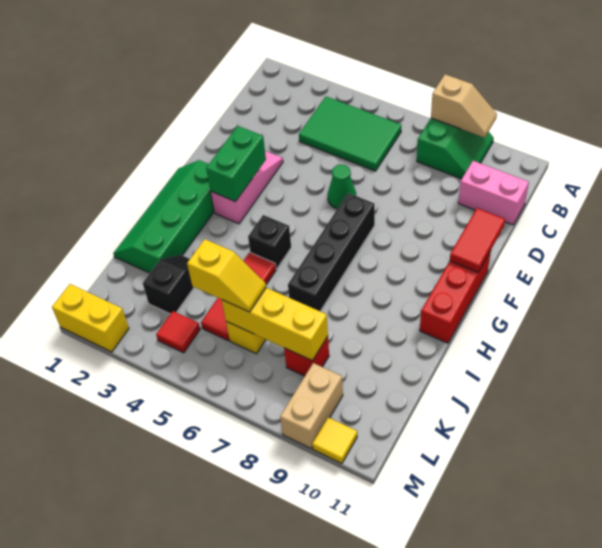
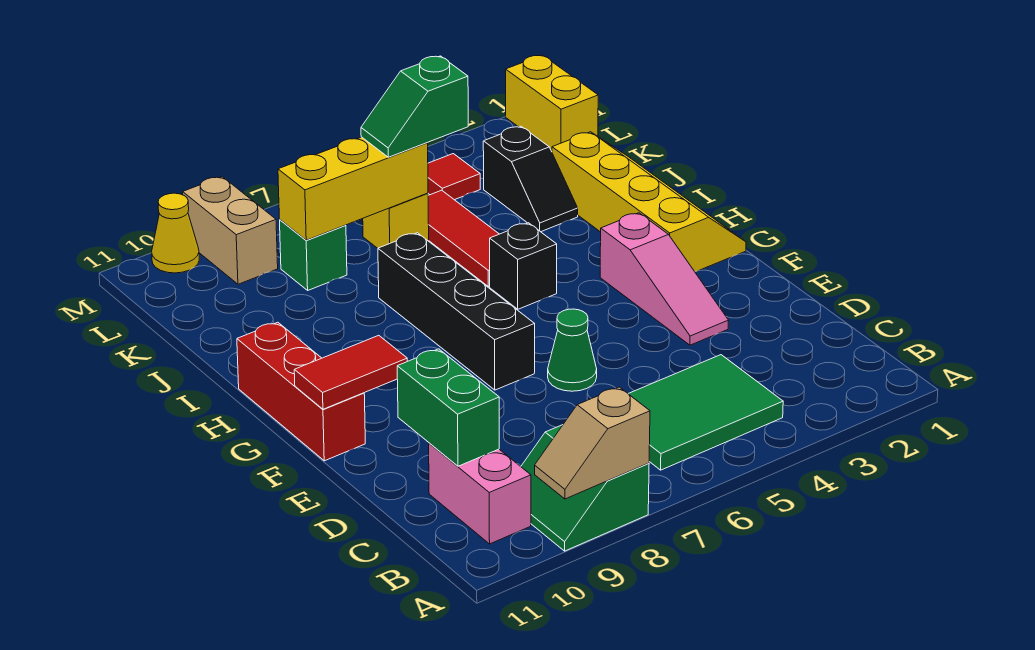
pink brick C10:C11 level 1 -> pink brick B10:C10 level 1
red tile E11:F11 level 2 -> red tile F10:F11 level 2
green brick F3:G3 level 2 -> green brick C10:D10 level 2
green slope G1:J2 level 1 top 2 -> yellow slope G1:J2 level 1 top 2
yellow slope K5:K6 level 3 top 5 -> green slope K5:K6 level 3 top 5
red brick K8 level 1 -> green brick K8 level 1
yellow brick M1:M2 level 1 -> yellow brick L1:M1 level 1
yellow tile M10 level 1 -> yellow cone M10 level 1

